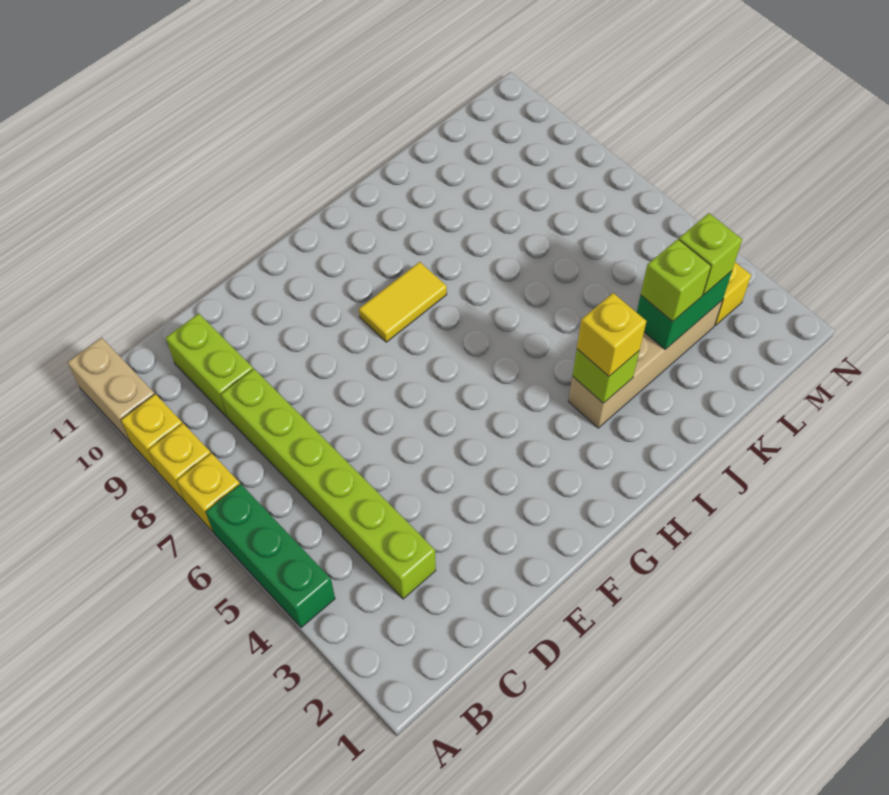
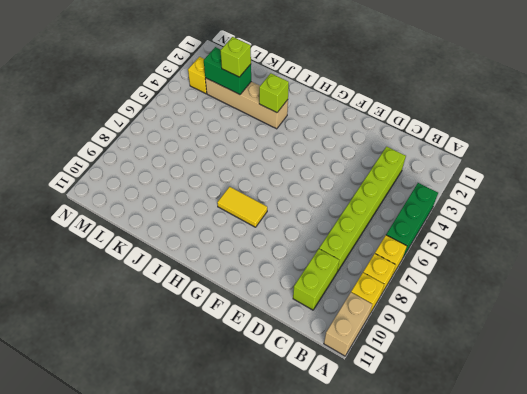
yellow brick I3 level 3 -> none
lime brick L3 level 3 -> none

